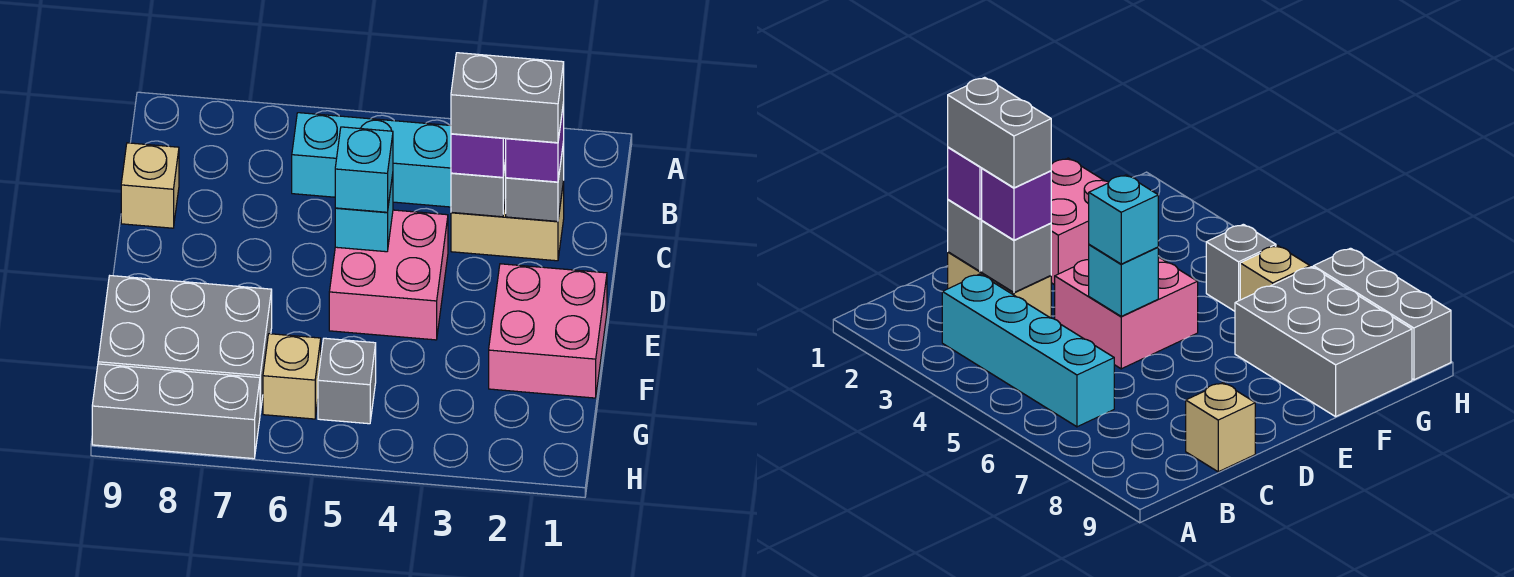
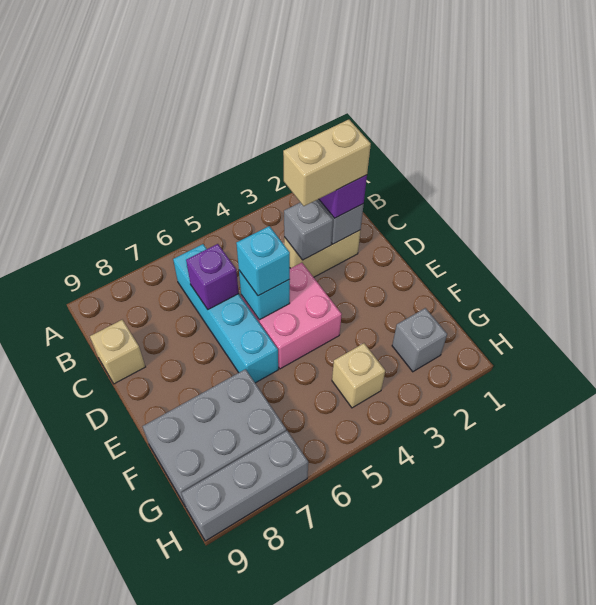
cyan brick B3:B6 level 1 -> cyan brick B6:E6 level 1
grey brick C2:C3 level 4 -> tan brick C2:C3 level 4
purple brick C3 level 3 -> purple brick C6 level 2
pink brick E1:F2 level 1 -> none
grey brick G5 level 1 -> grey brick G2 level 1
tan brick G6 level 1 -> tan brick G4 level 1

